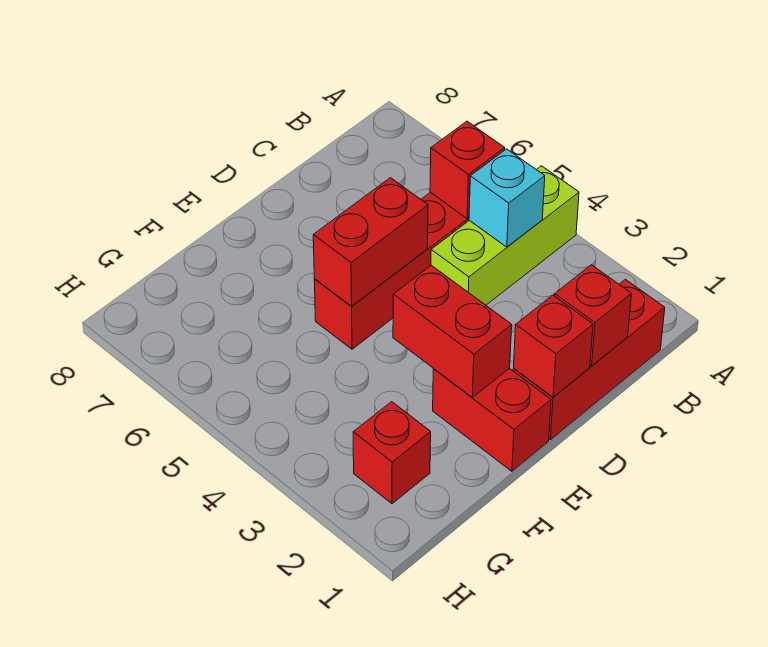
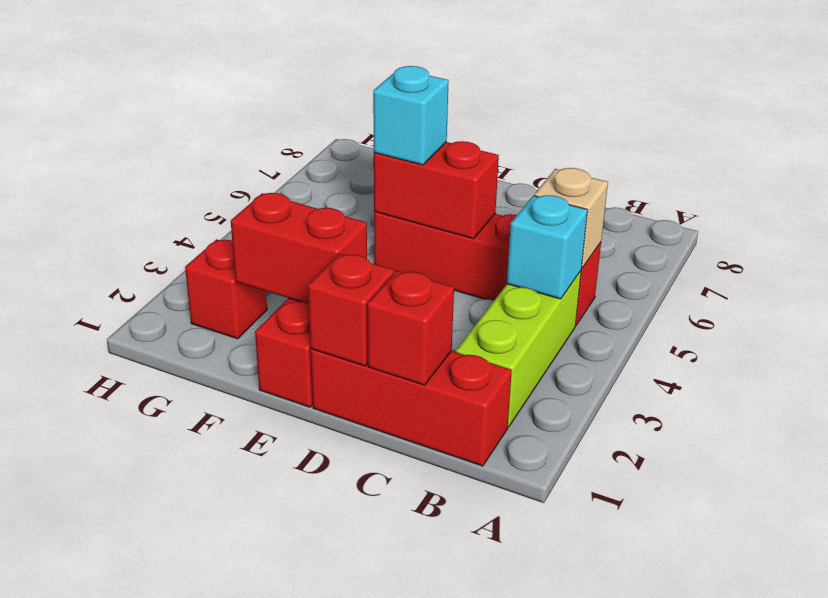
lime brick A4:C4 level 1 -> lime brick B2:B4 level 1
red brick B5 level 2 -> tan brick B5 level 2
red brick E2:E3 level 2 -> red brick E2:F2 level 2
none -> cyan brick E5 level 3

